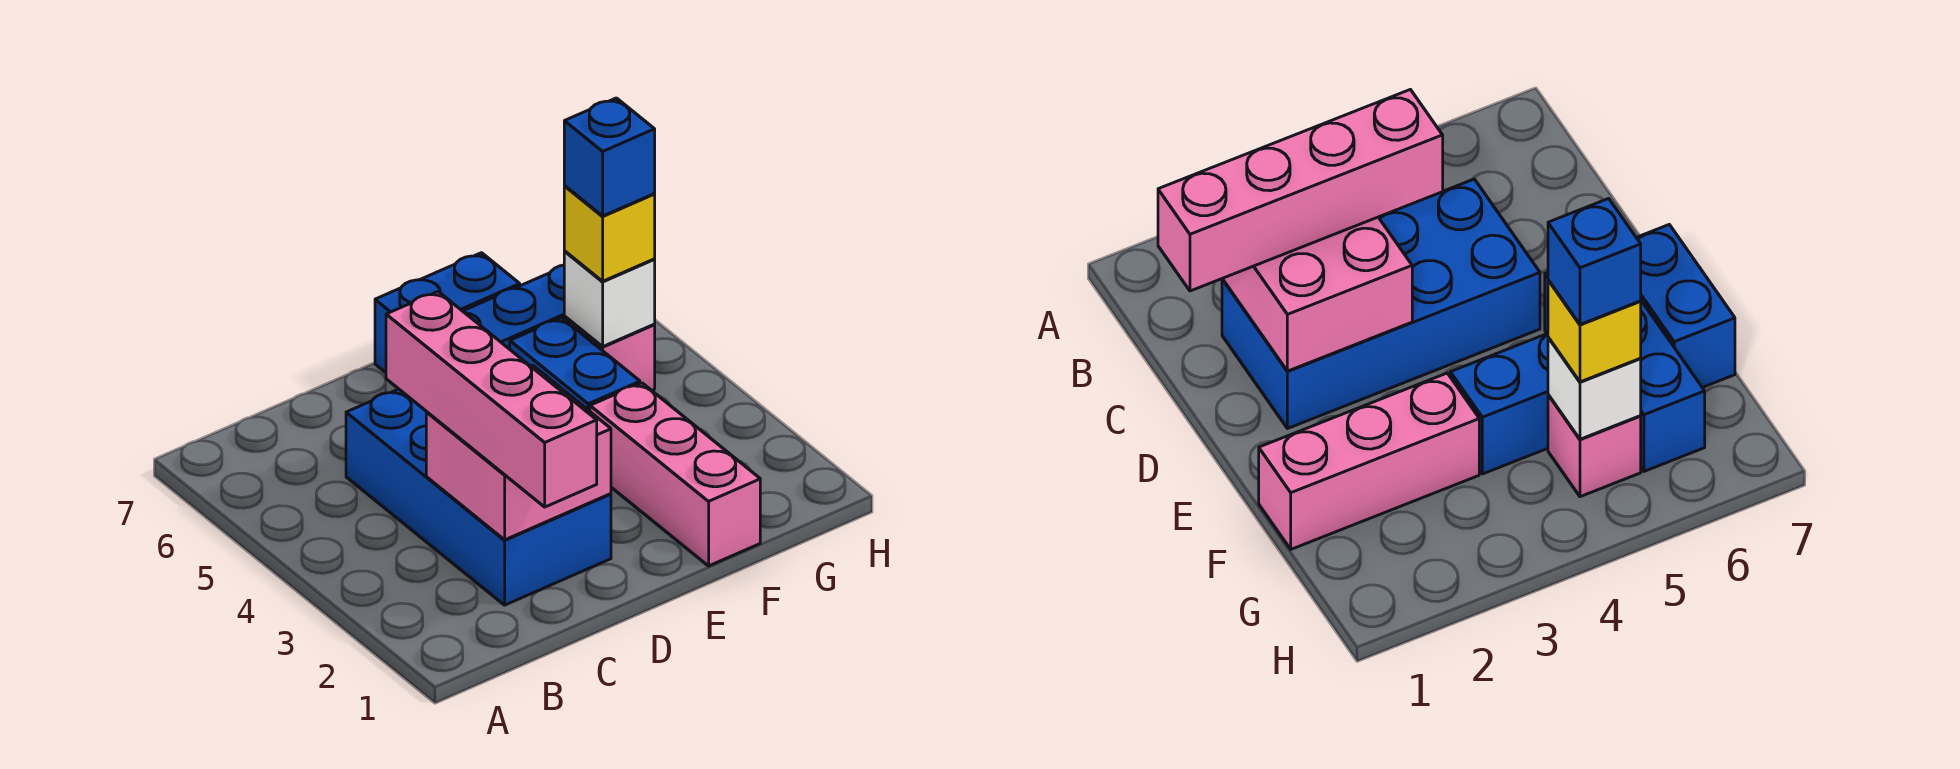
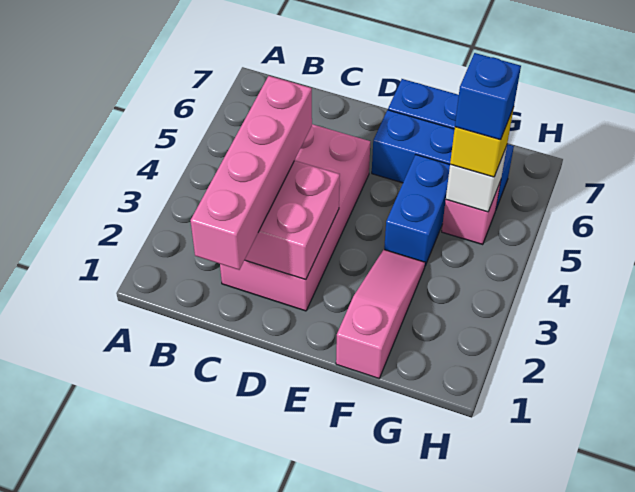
blue brick C2:D5 level 1 -> pink brick C2:D5 level 1
pink brick F1:F3 level 1 -> pink slope F1:F3 level 1 top 1

